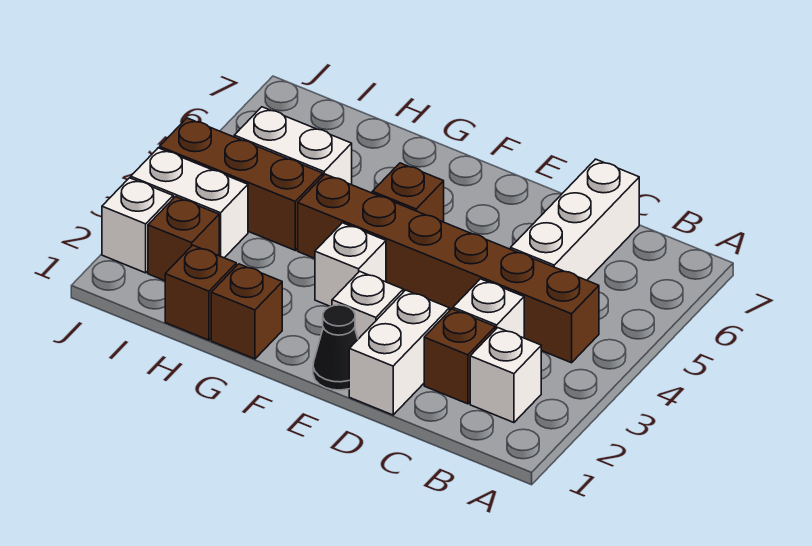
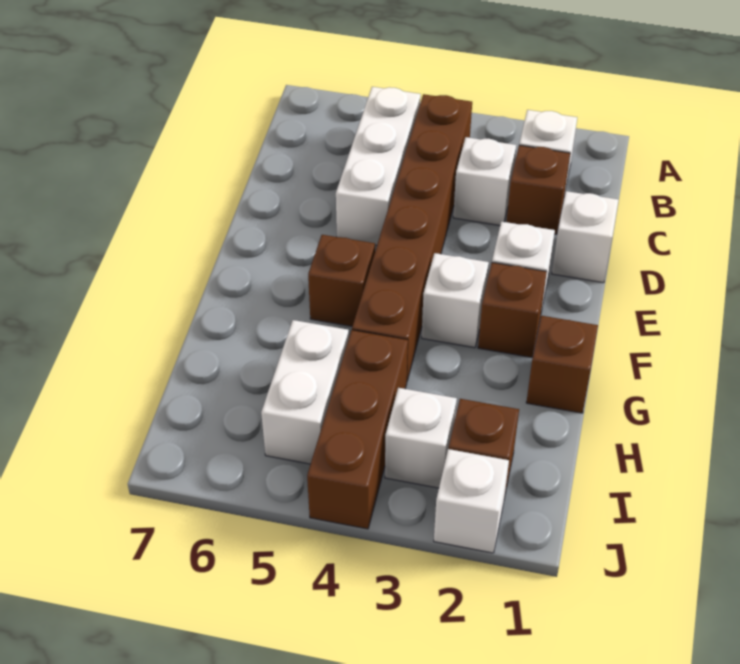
white brick C5:C7 level 1 -> white brick B5:D5 level 1
white brick D1:D2 level 1 -> white brick D1 level 1
black cone E1 level 1 -> none
brown brick H1 level 1 -> brown brick F2 level 1
white brick I3:J3 level 1 -> white brick I3 level 1

